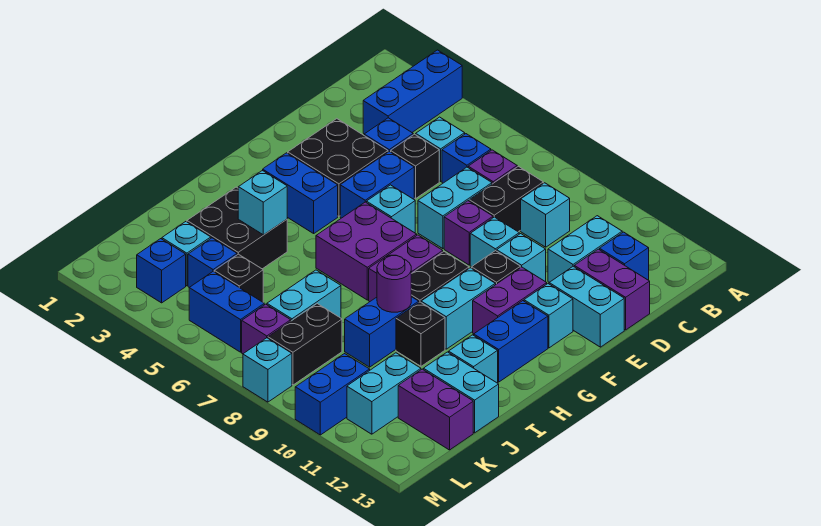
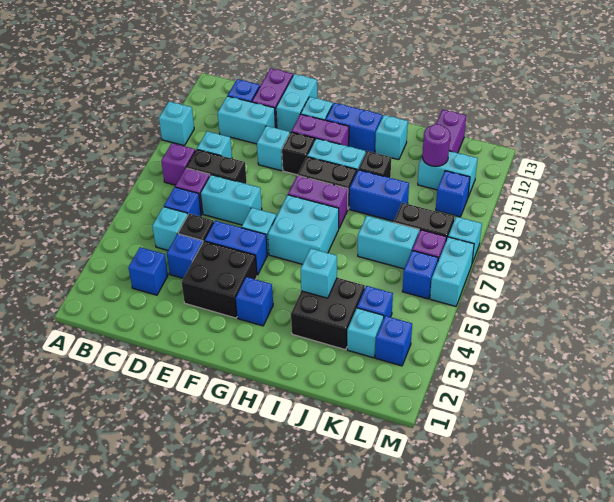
blue brick A3:C3 level 1 -> blue brick C3 level 1
purple brick E8 level 1 -> purple brick B8 level 1
cyan brick E9 level 1 -> cyan brick A10 level 1
blue brick G3:G4 level 1 -> blue brick G3 level 1
purple brick G6:H7 level 1 -> cyan brick G6:H7 level 1
purple round brick I9 level 2 -> purple round brick K11 level 2
cyan brick J12:J13 level 1 -> cyan brick M6:M7 level 1
black brick K5 level 1 -> none
blue brick L5:L6 level 1 -> blue brick L6 level 1
blue brick L10:M10 level 1 -> blue brick L10 level 1

